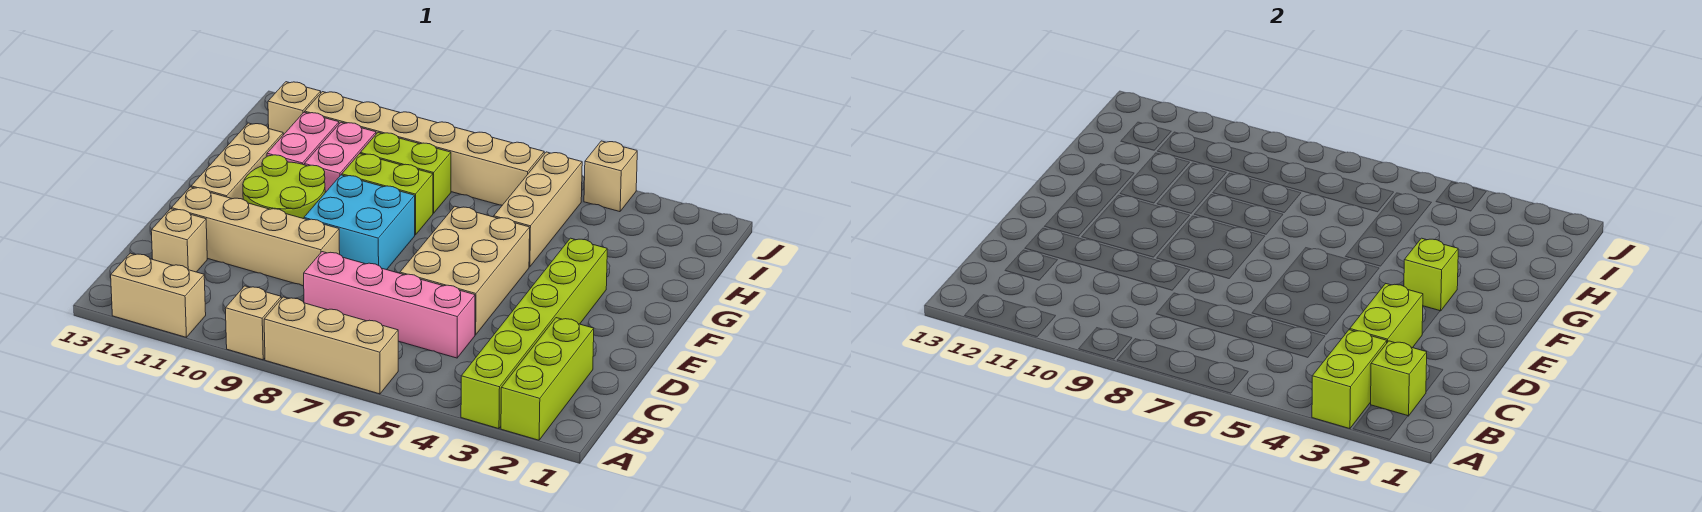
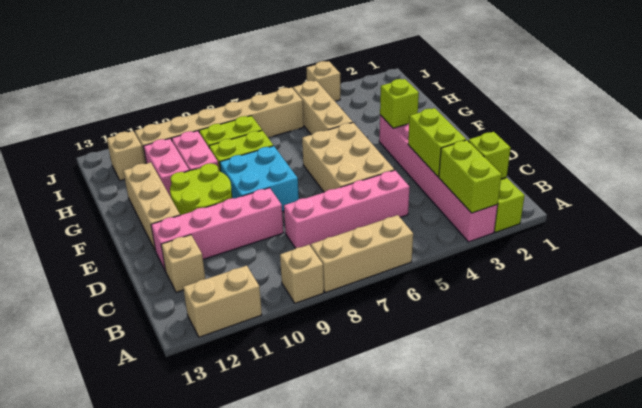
lime brick A3:F3 level 1 -> pink brick A3:F3 level 1
tan brick D9:D12 level 1 -> pink brick D9:D12 level 1

